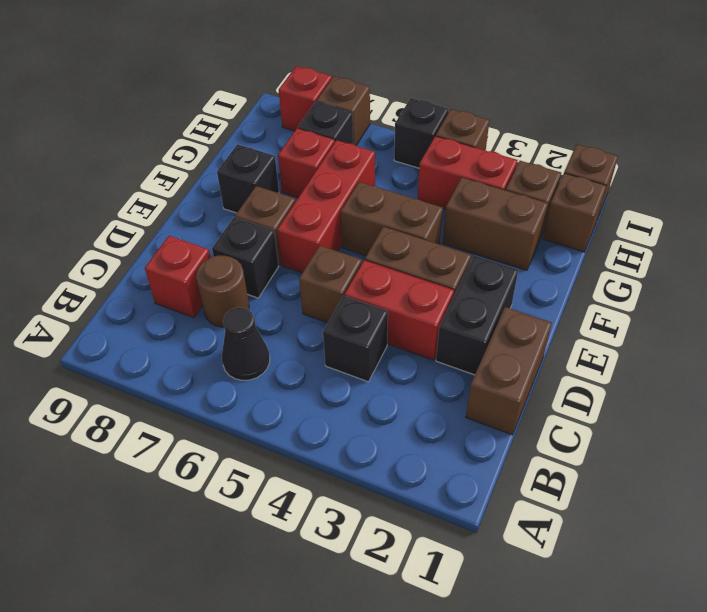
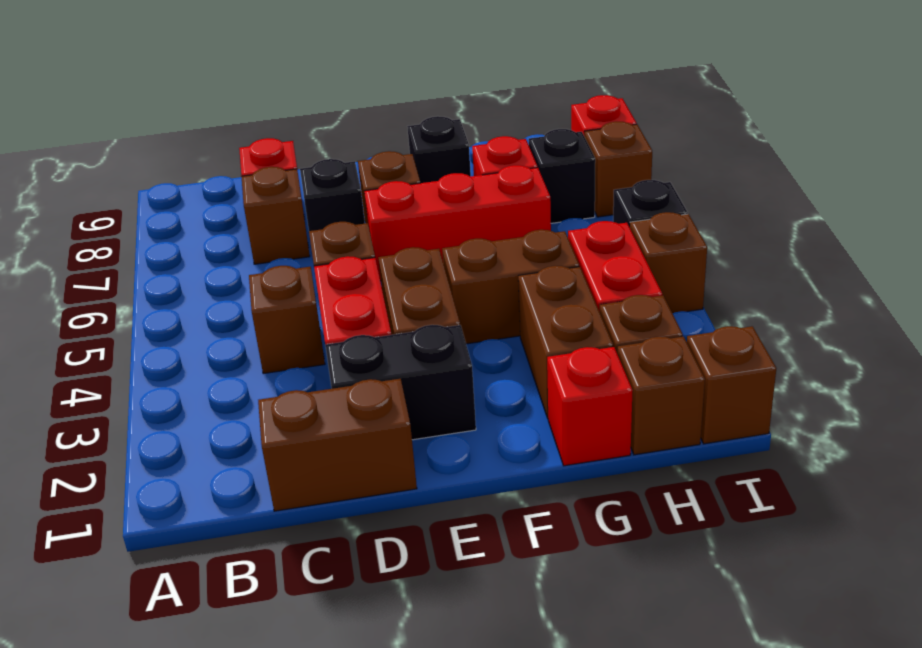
black cone B6 level 1 -> none
black brick C4 level 1 -> brown brick C4 level 1
brown round brick C7 level 1 -> brown brick C7 level 1
brown brick F4:F5 level 1 -> brown brick F4:G4 level 1
none -> red brick G1 level 1

